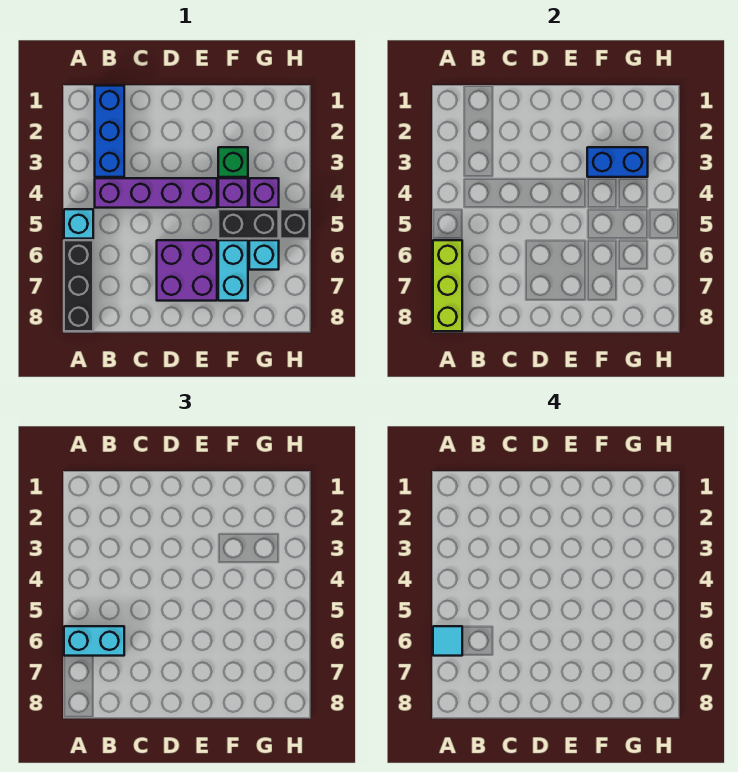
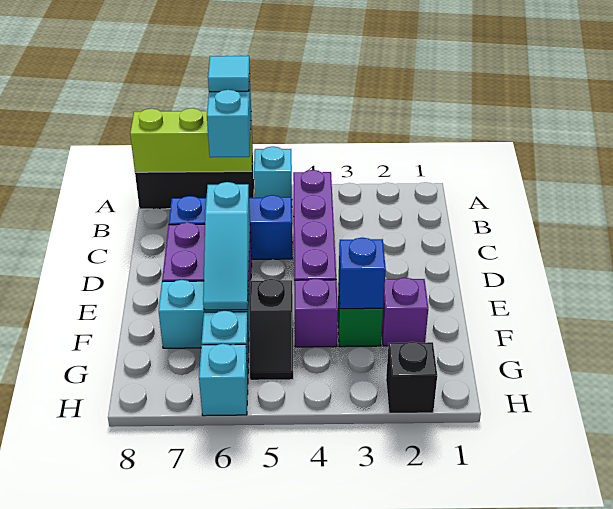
blue brick B1:B3 level 1 -> blue brick C5:C7 level 1
none -> cyan slope D6:F6 level 2 top D
blue brick F3:G3 level 2 -> blue brick F3 level 2
black brick F5:G5 level 1 -> black slope F5:G5 level 1 top F
purple brick G4 level 1 -> purple brick F2 level 1
black brick H5 level 1 -> black brick H2 level 1
none -> cyan brick H6 level 1

